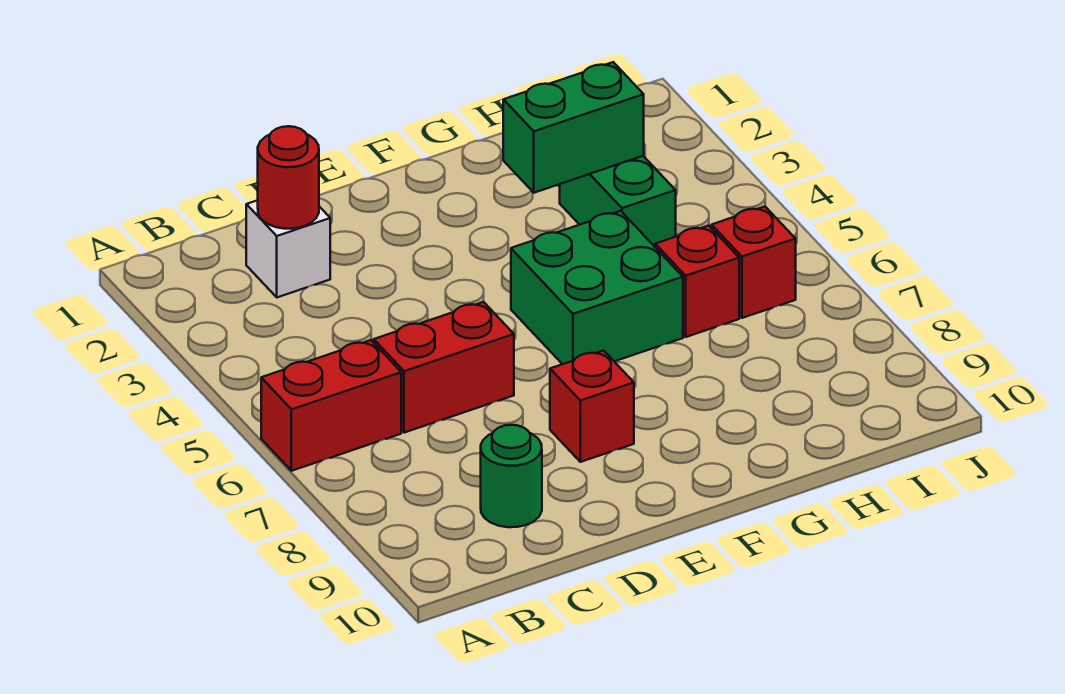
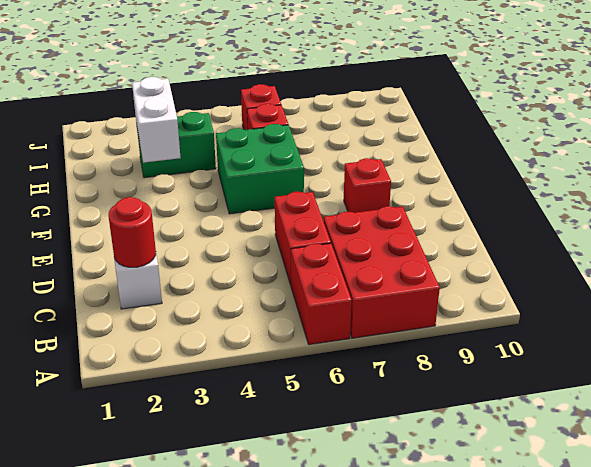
none -> red brick A7:C8 level 1
green round brick C9 level 1 -> none
green brick G3:H3 level 2 -> white brick G3:H3 level 2

